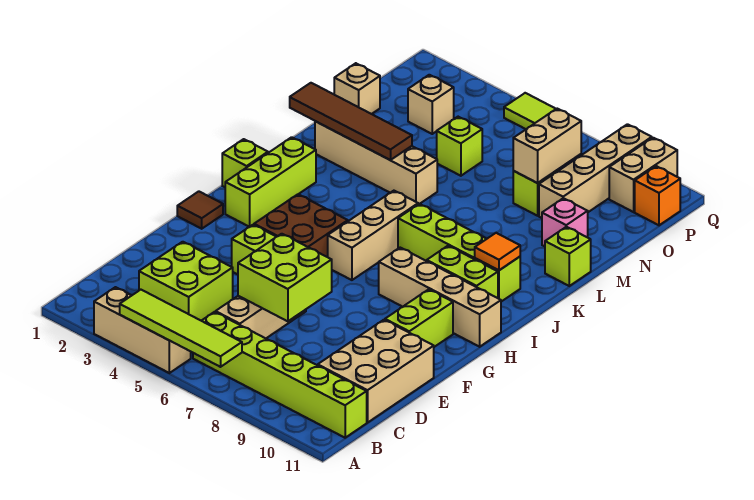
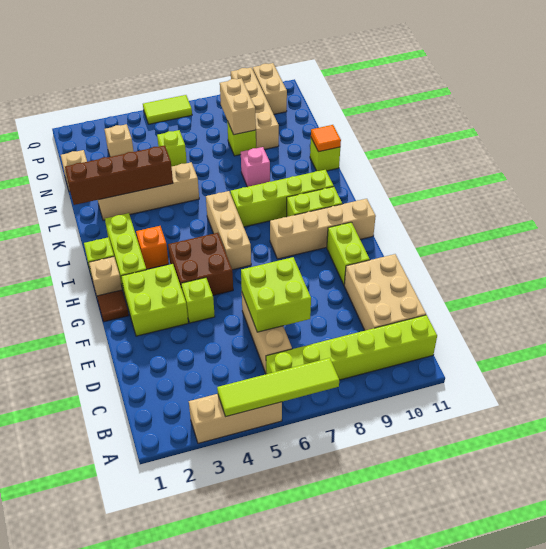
lime brick C3:D4 level 1 -> lime brick F2:G3 level 1
none -> tan brick H1 level 1
orange tile J10 level 2 -> orange tile L11 level 2
brown tile L1:L4 level 2 -> brown brick L1:L4 level 2
pink brick M10 level 1 -> pink brick L8 level 1
orange brick P11 level 1 -> orange brick I3 level 1

